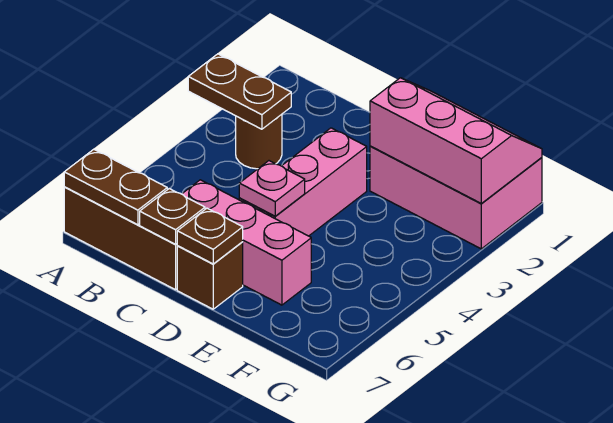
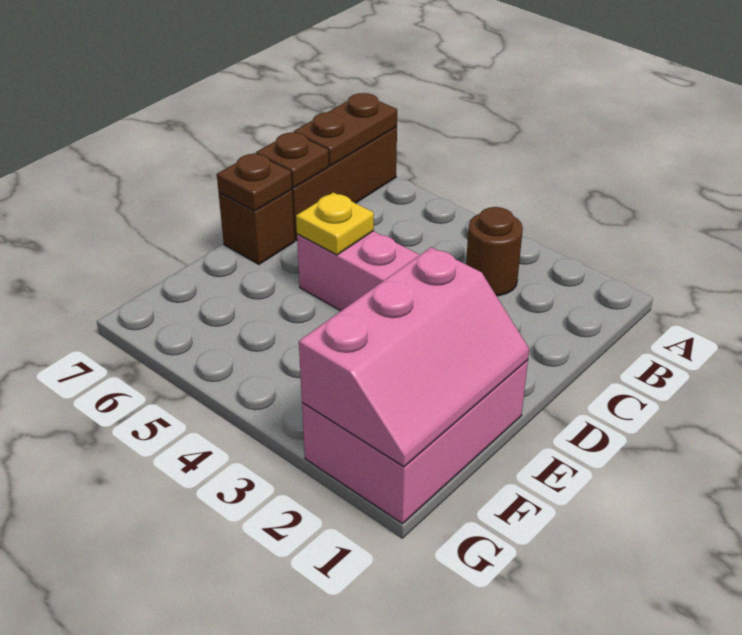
brown plate A3:B3 level 2 -> none
pink brick C6:E6 level 1 -> none
pink plate D5 level 2 -> yellow plate D5 level 2

